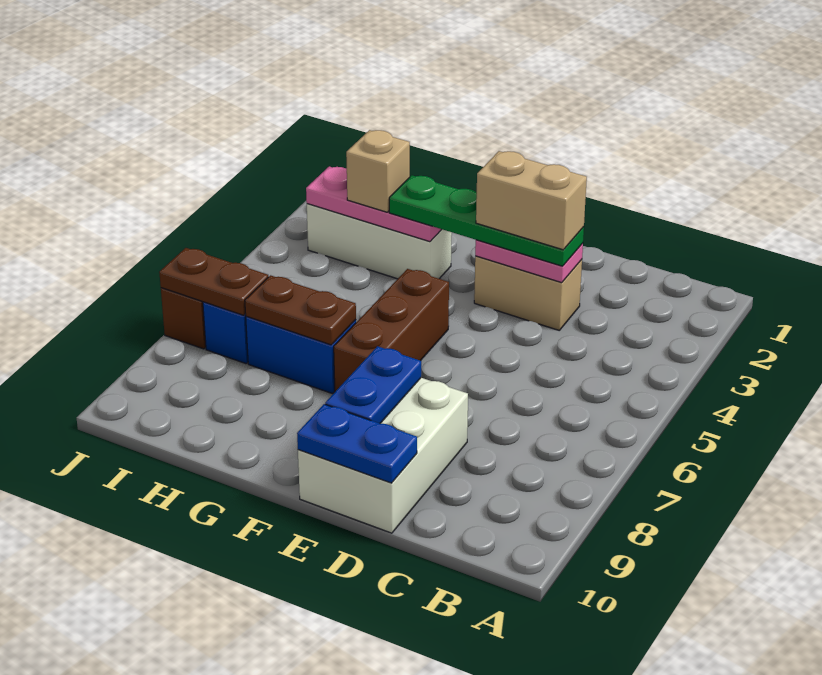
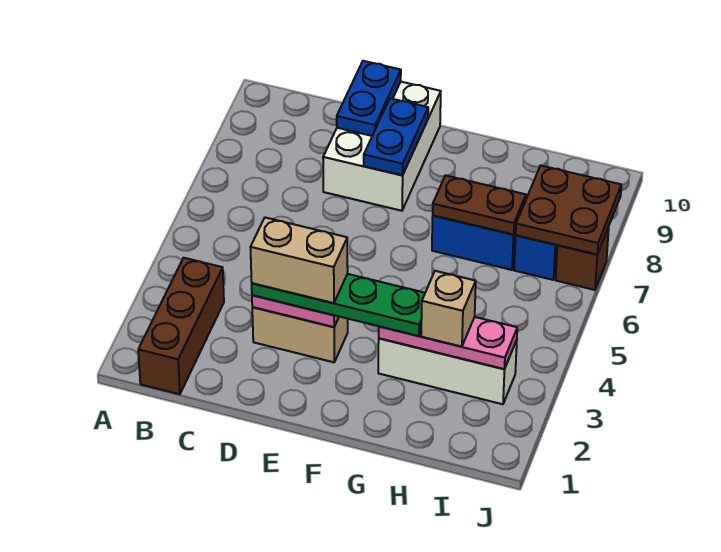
blue plate D10:E10 level 2 -> blue plate D9:D10 level 2
brown brick F5:F7 level 1 -> brown brick B1:B3 level 1
brown plate I7:J7 level 2 -> brown plate I7:J8 level 2

